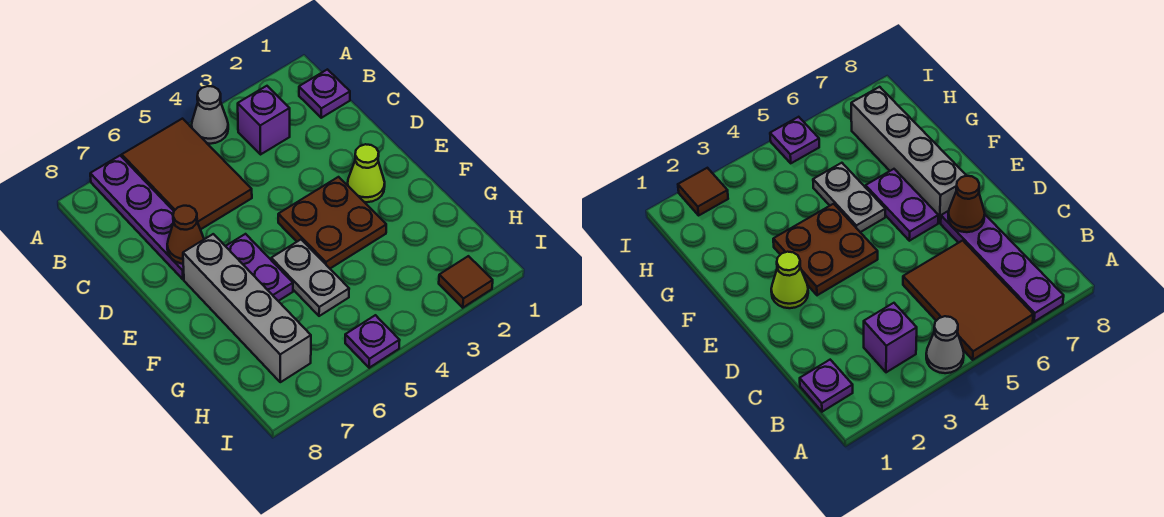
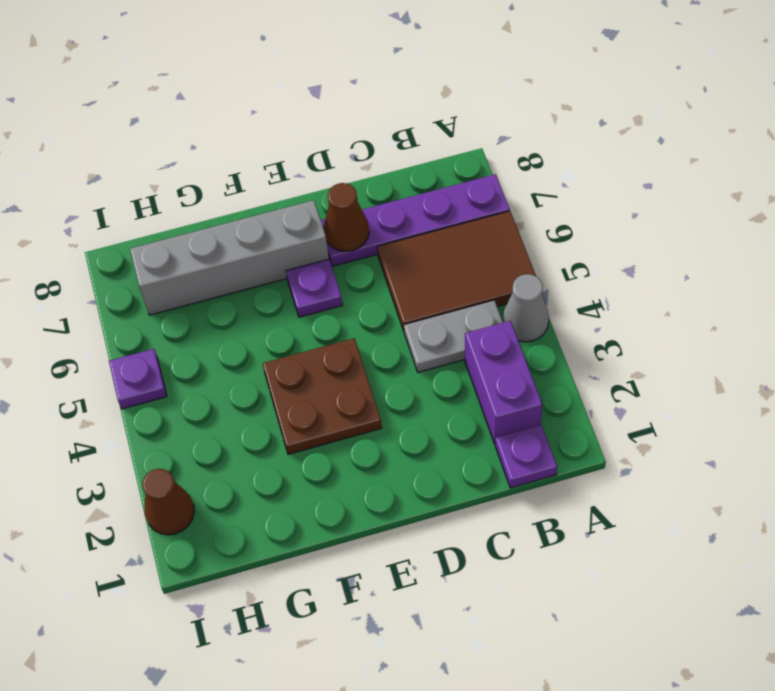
purple brick B3 level 1 -> purple brick B2:B3 level 1
lime cone E2 level 1 -> none
purple plate E6:F6 level 1 -> purple plate E6 level 1
grey plate F5:G5 level 1 -> grey plate B4:C4 level 1
brown tile I2 level 1 -> brown cone I2 level 1

